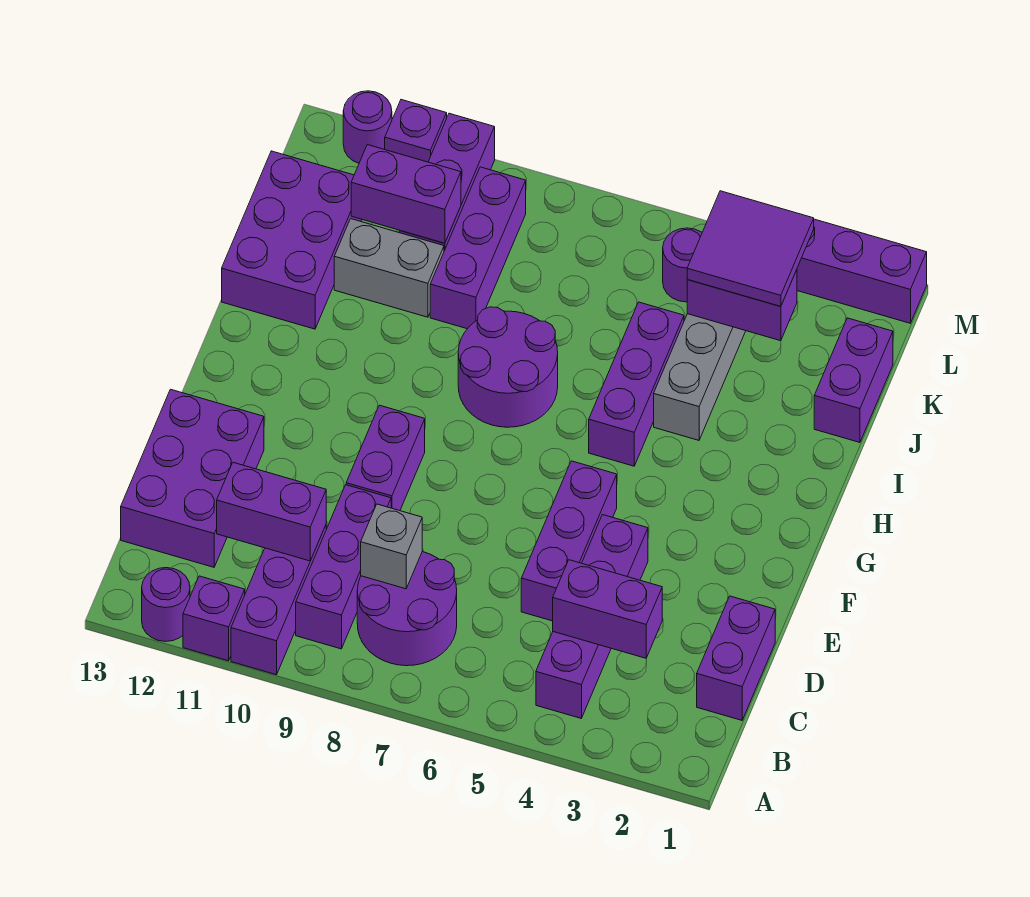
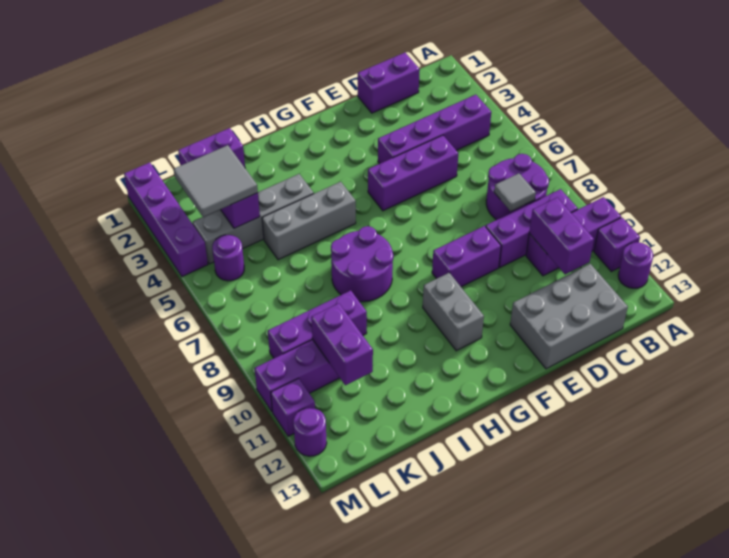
purple brick C3:C4 level 2 -> none
grey brick C8 level 2 -> grey tile C8 level 2
purple brick C12:E13 level 1 -> grey brick C12:E13 level 1
purple brick H5:J5 level 1 -> grey brick H5:J5 level 1
purple brick I12:K13 level 1 -> none
grey brick J10:J11 level 1 -> grey brick G10:G11 level 1
purple tile K3:L4 level 3 -> grey tile K3:L4 level 3

